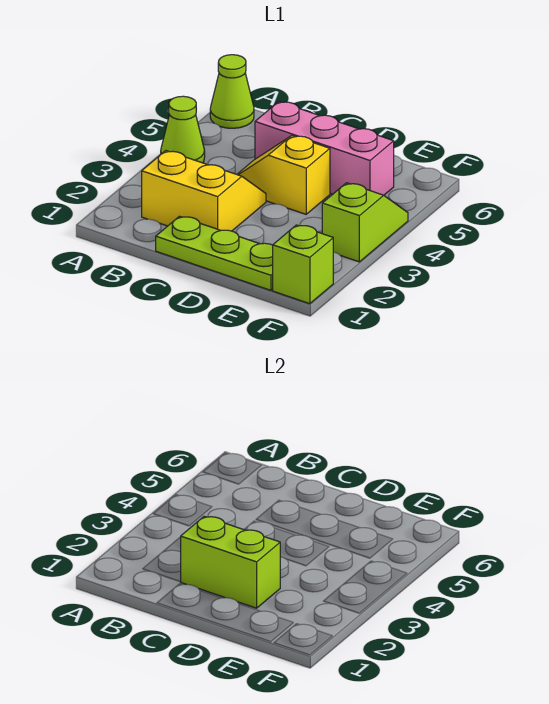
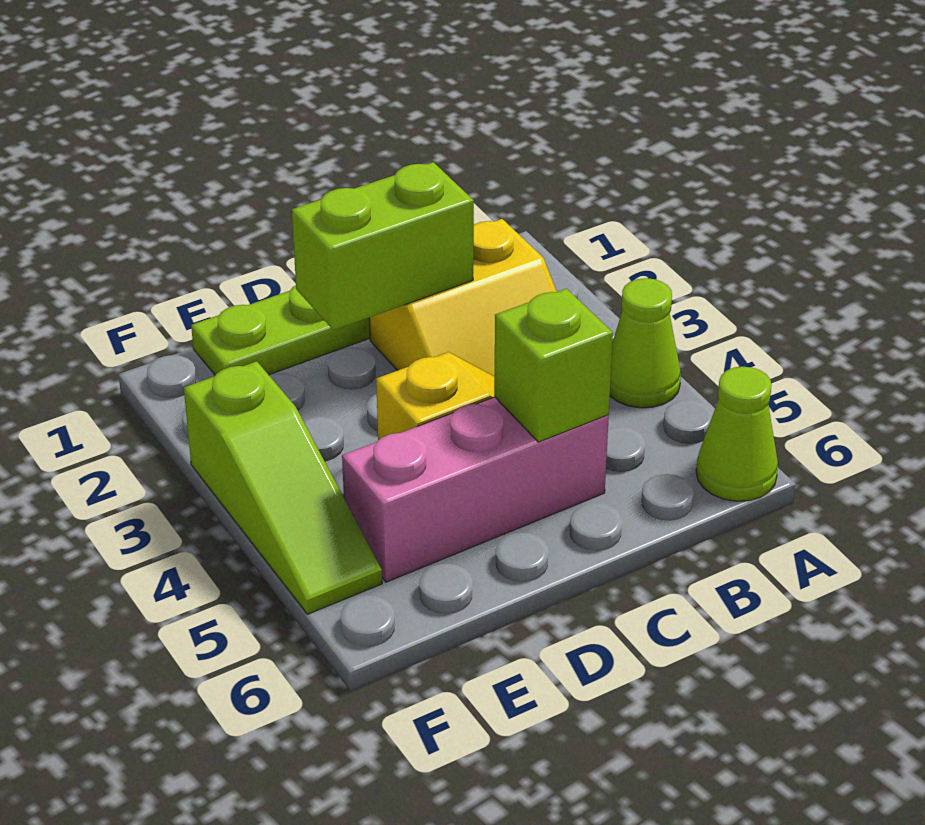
lime brick F1 level 1 -> lime brick C5 level 2
lime slope F3:F4 level 1 top 3 -> lime slope F3:F5 level 1 top 3

